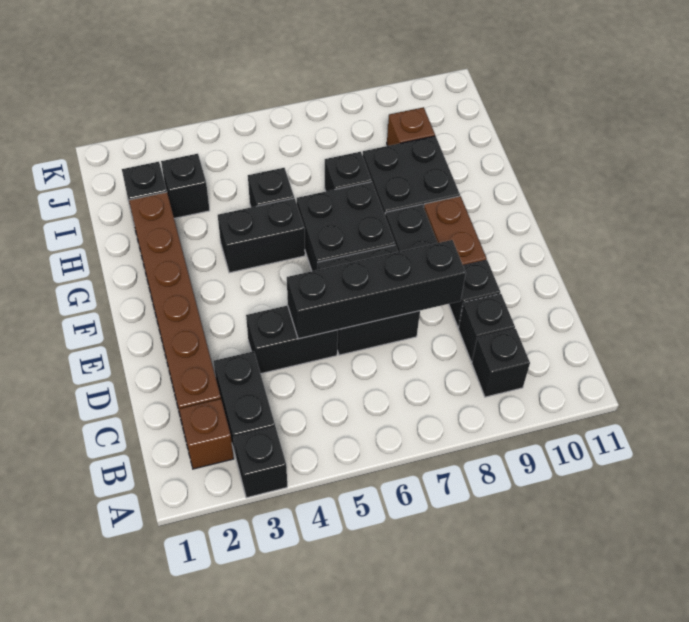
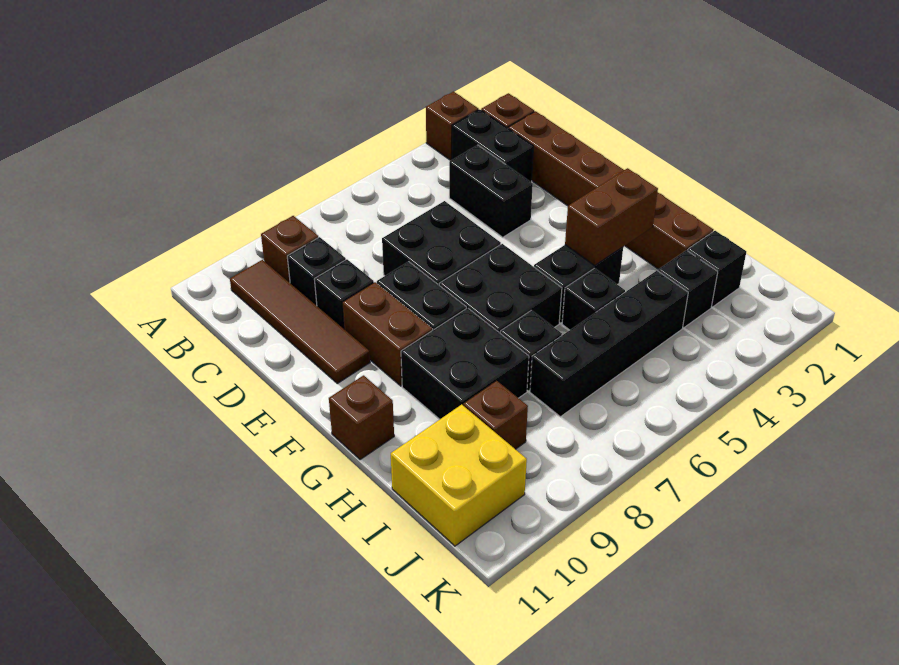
black brick A3 level 1 -> brown brick A3 level 1
black brick B9 level 1 -> brown brick B9 level 1
none -> brown tile B10:E10 level 1
black brick D4:D5 level 1 -> black brick C4:D4 level 1
black brick D5:D8 level 2 -> black brick I4:I7 level 1
none -> brown brick G3:G4 level 2
none -> brown brick G11 level 1
none -> yellow brick I10:J11 level 1

